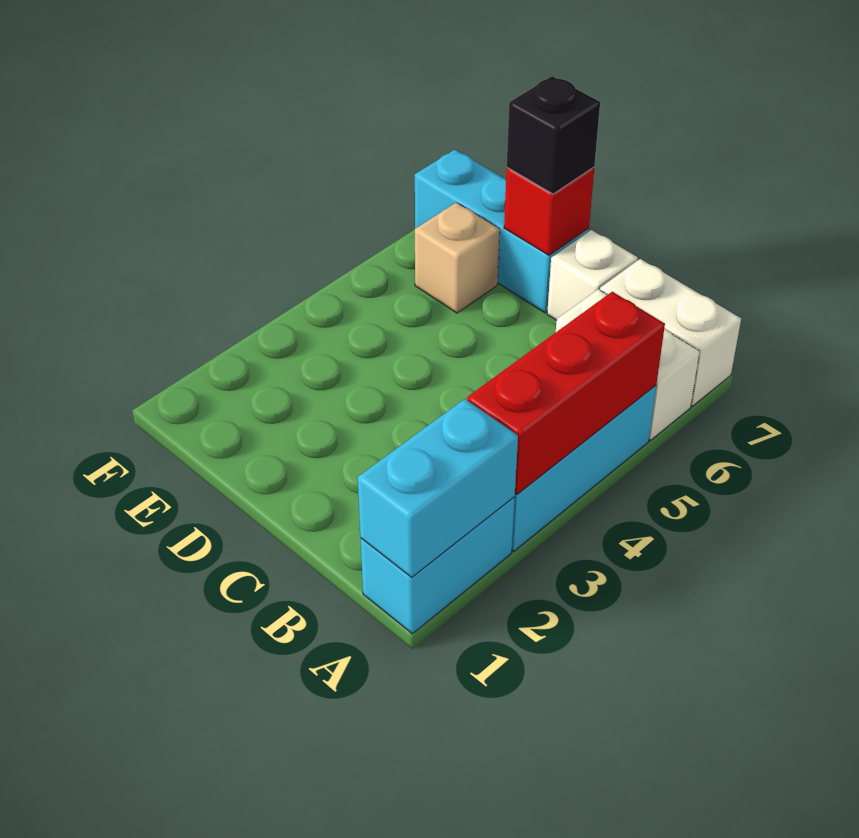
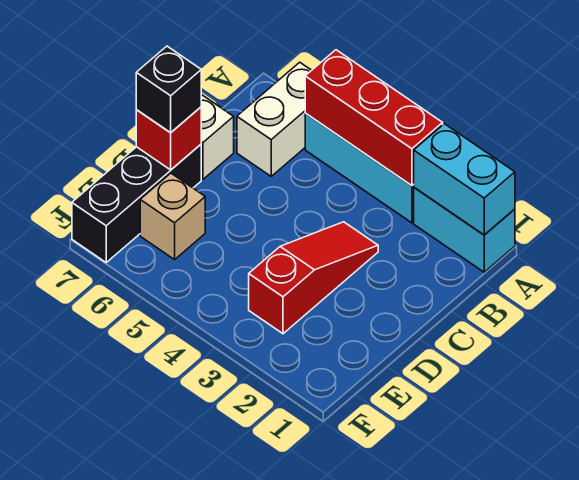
white brick A7:B7 level 1 -> none
none -> red slope C3:E3 level 1 top E
cyan brick D7:F7 level 1 -> black brick D7:F7 level 1

